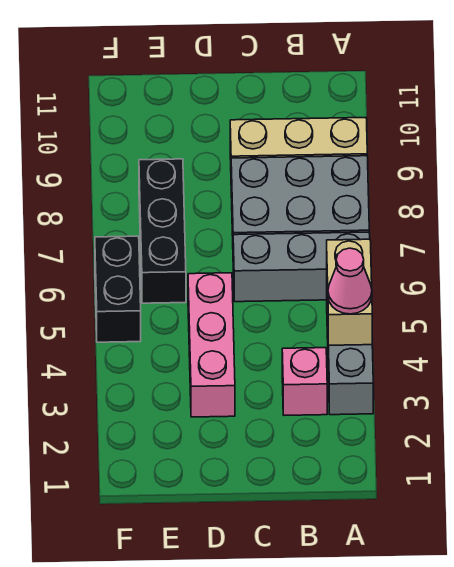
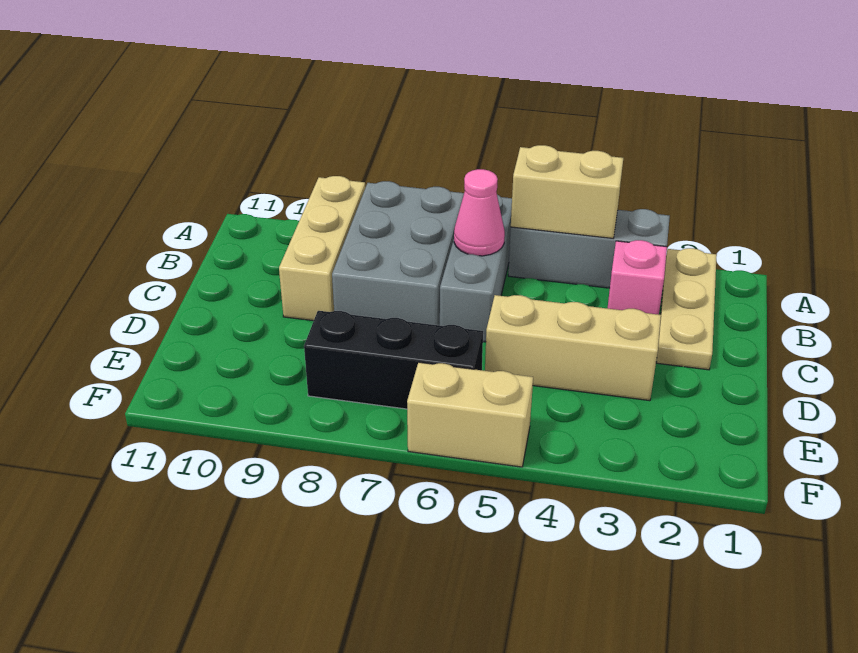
none -> tan plate A2:C2 level 1
pink cone A4 level 3 -> pink cone B6 level 2
pink brick D3:D5 level 1 -> tan brick D3:D5 level 1
black brick F5:F6 level 1 -> tan brick F5:F6 level 1

